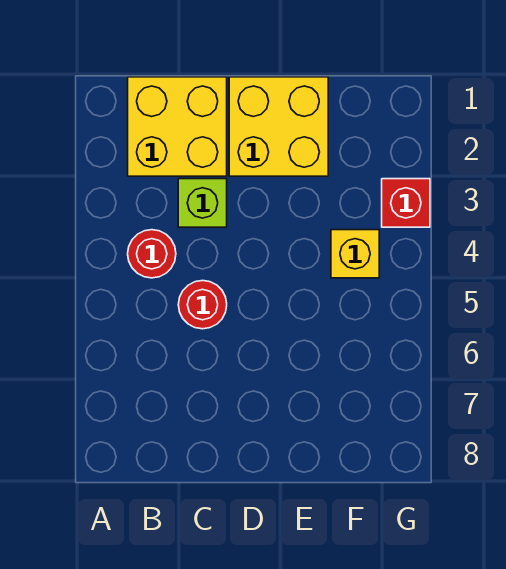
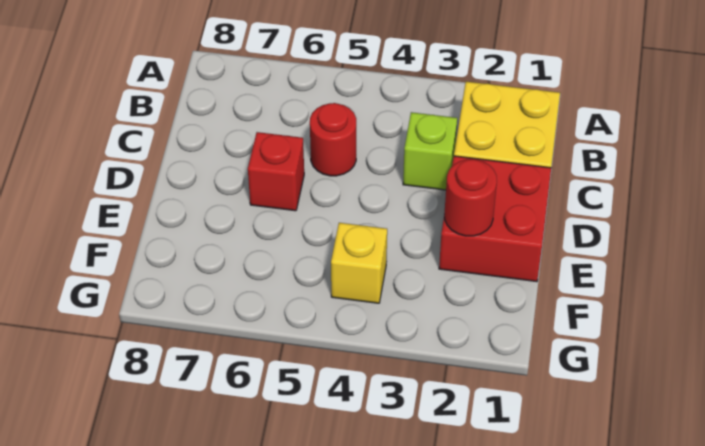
red round brick B4 level 1 -> red round brick E2 level 2
yellow brick D1:E2 level 1 -> red brick D1:E2 level 1
red brick G3 level 1 -> red brick D6 level 1

